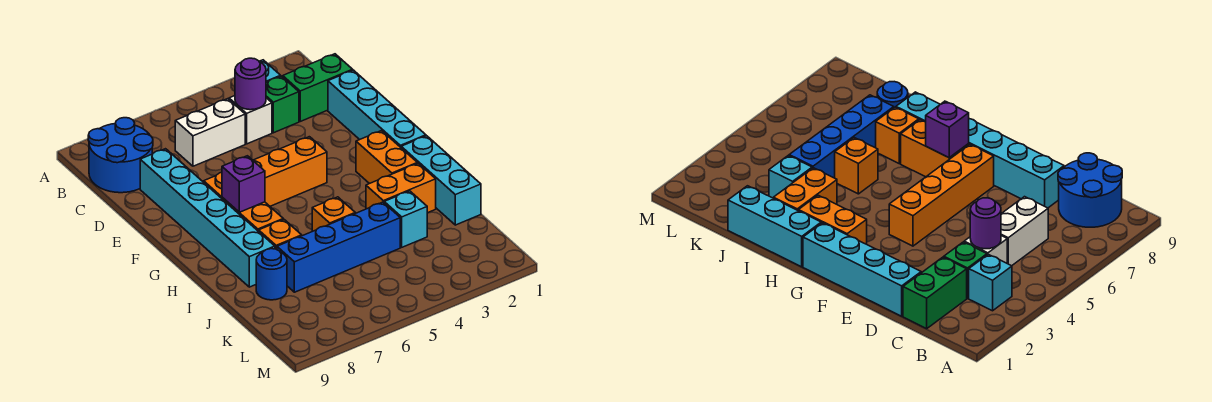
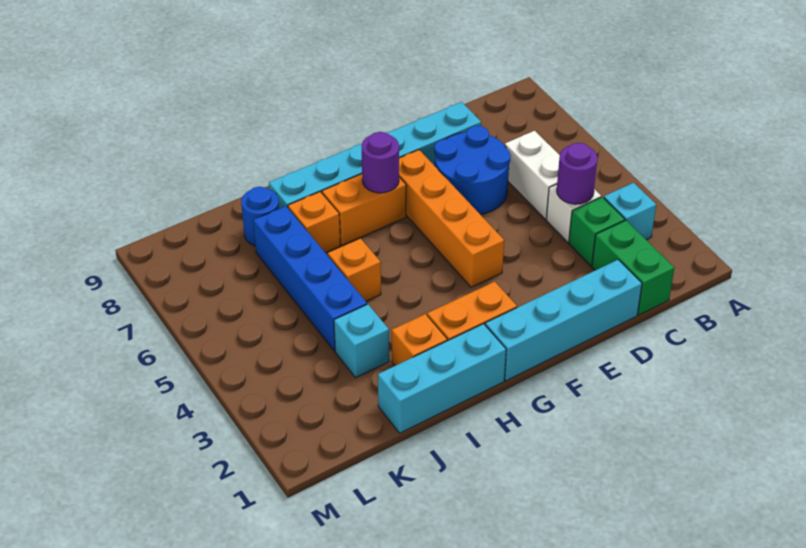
blue round brick B8:C9 level 1 -> blue round brick D6:E7 level 1
purple brick G7 level 2 -> purple round brick G7 level 2
orange brick I2:I3 level 1 -> orange brick I2 level 1

